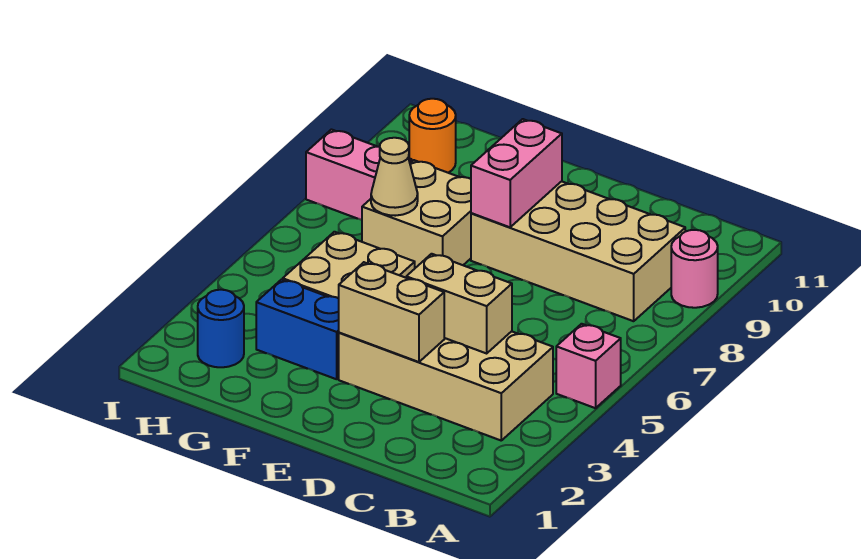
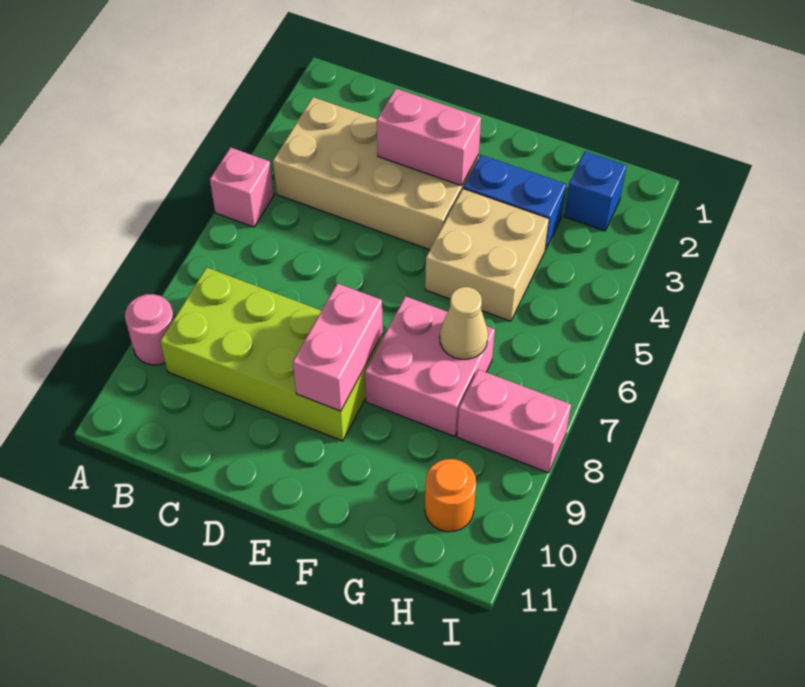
tan brick B8:E9 level 1 -> lime brick B8:E9 level 1
tan brick C4:D4 level 2 -> none
tan brick D3:E3 level 2 -> pink brick D3:E3 level 2
tan brick F7:G8 level 1 -> pink brick F7:G8 level 1
blue round brick H2 level 1 -> blue brick H2 level 1

